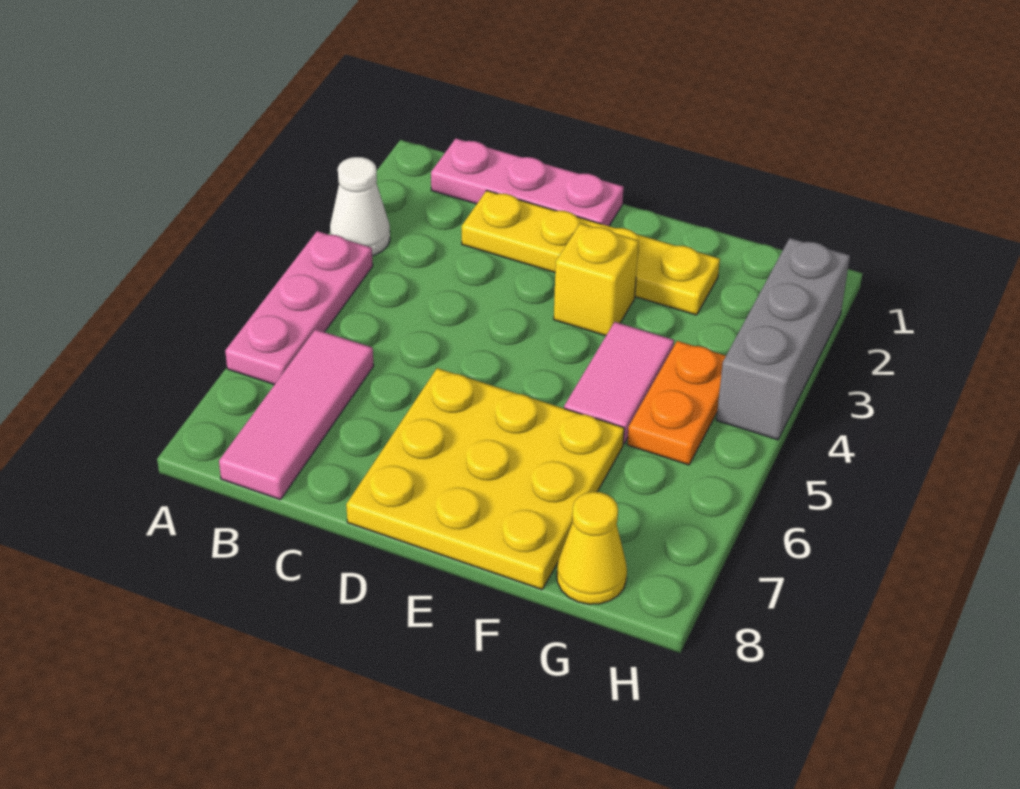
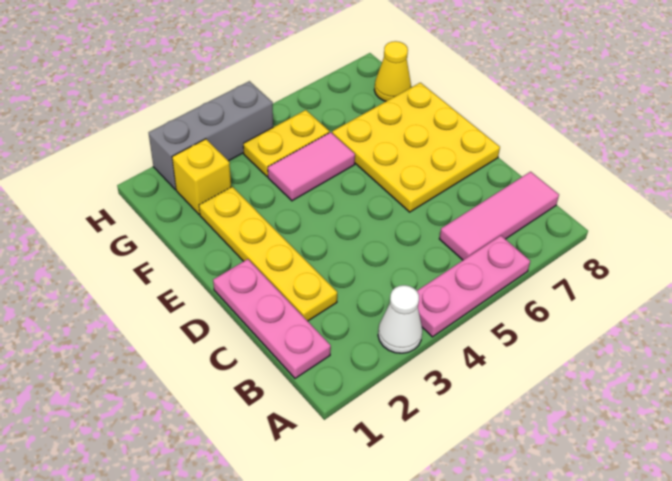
yellow brick E3 level 1 -> yellow brick G2 level 1
orange plate G4:G5 level 1 -> yellow plate G4:G5 level 1

